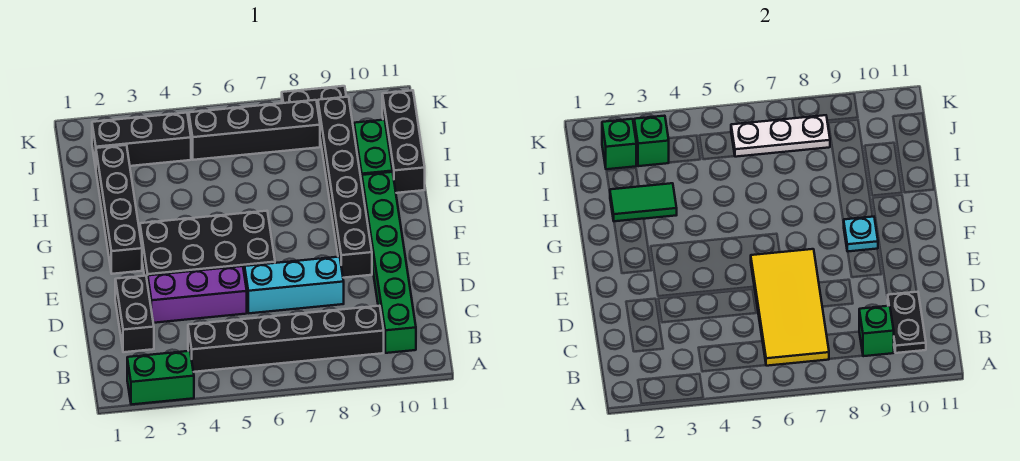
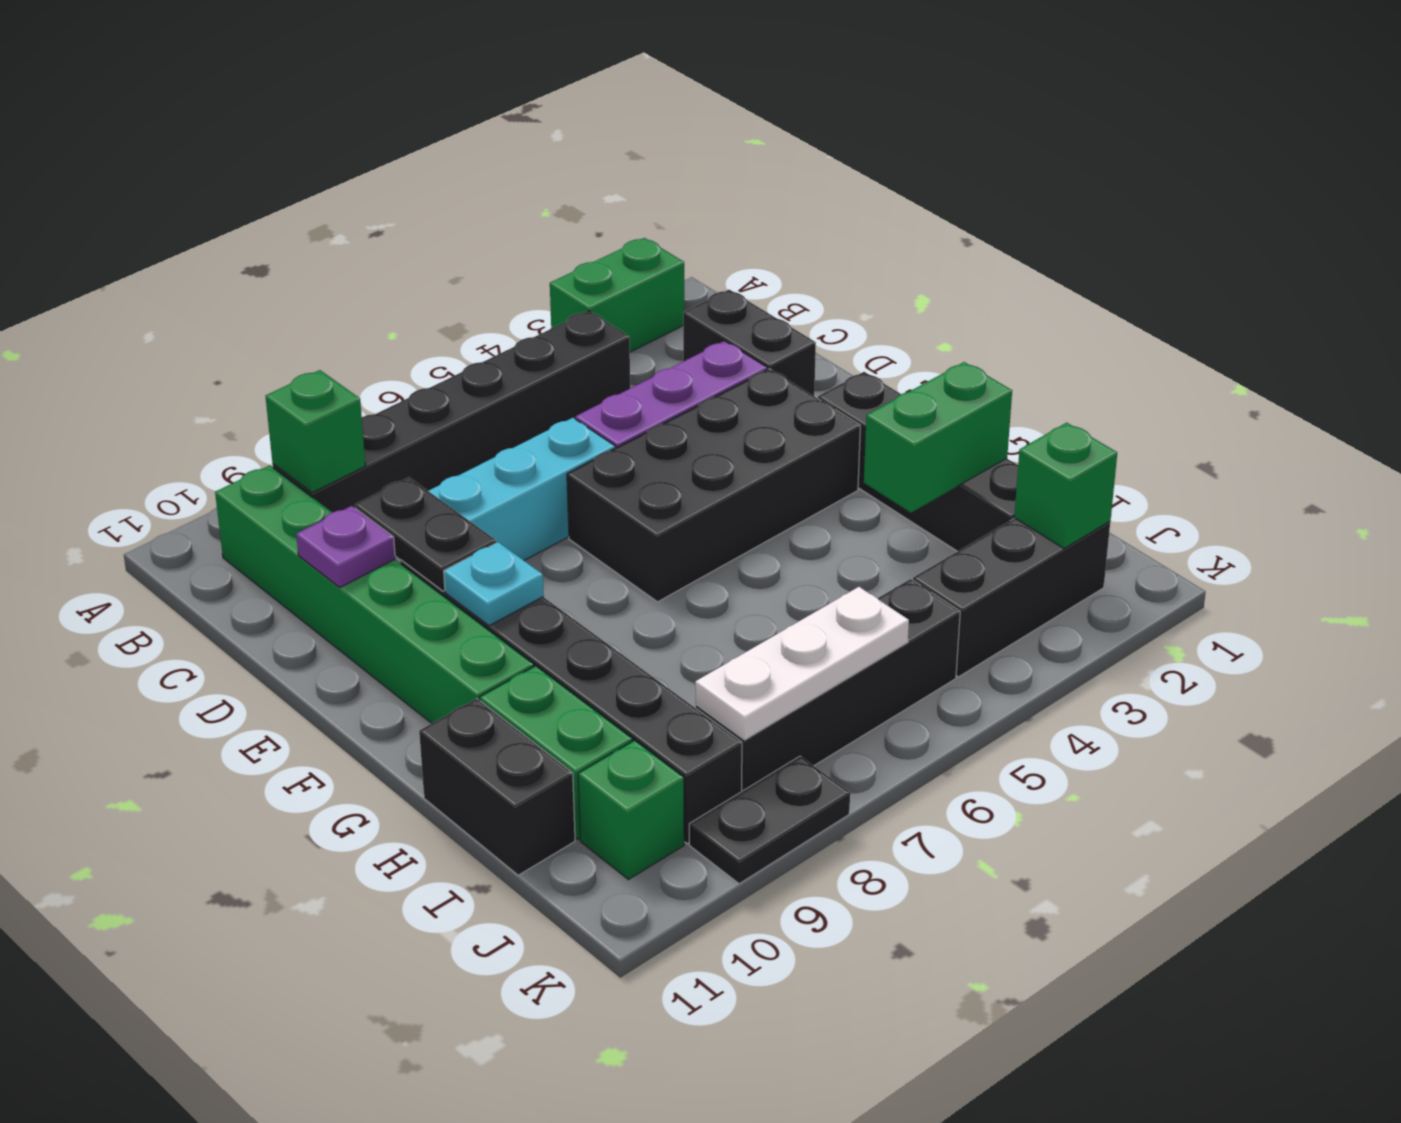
yellow tile B6:E7 level 2 -> none
black plate B10:C10 level 2 -> black plate D9:E9 level 2
none -> purple plate D10 level 2
green tile H2:H3 level 2 -> green brick H2:H3 level 2
black brick H11:J11 level 1 -> black brick H11:I11 level 1
green brick J3 level 2 -> green brick J10 level 1

